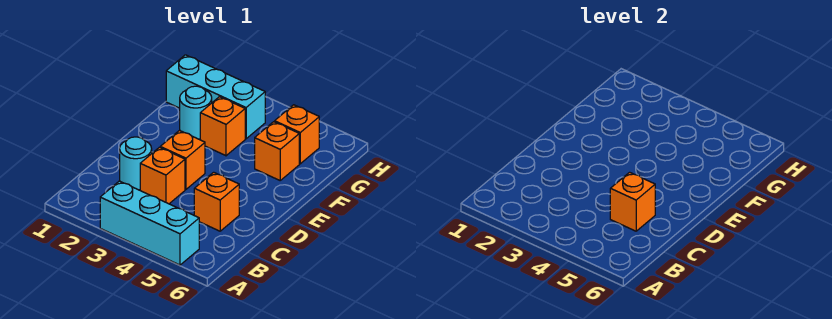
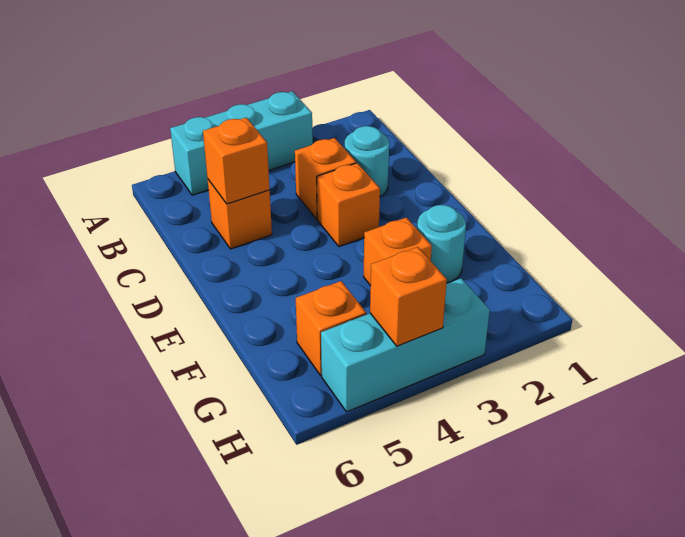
orange brick F5 level 1 -> orange brick H4 level 2
cyan brick G1:G3 level 1 -> cyan brick H3:H5 level 1

